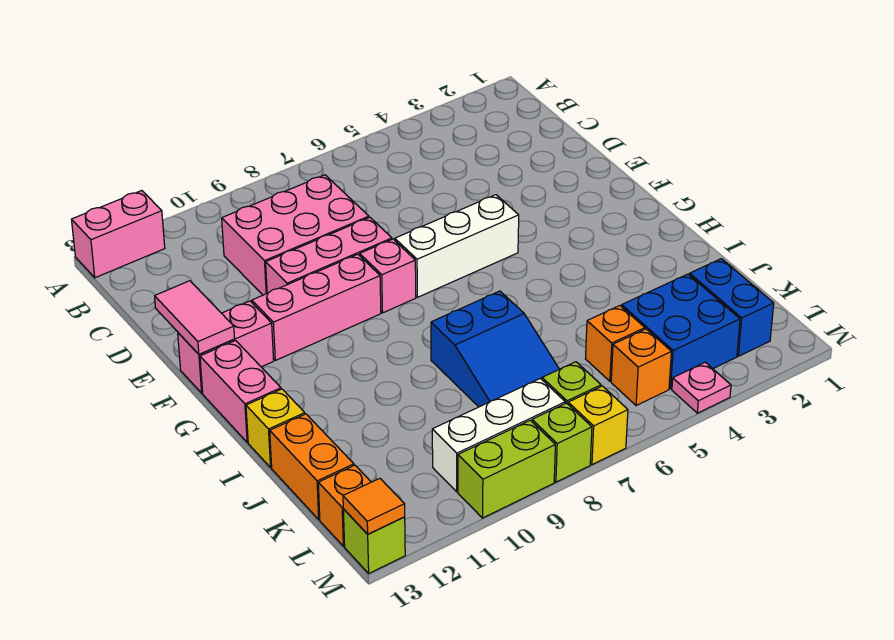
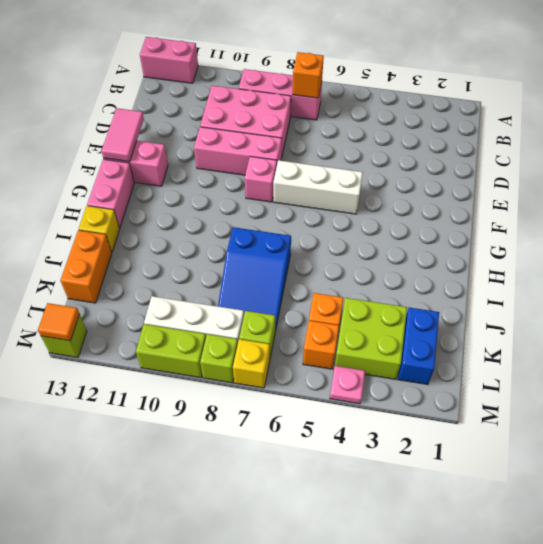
pink brick F9:F11 level 1 -> pink brick B7:B9 level 1
blue brick K3:L4 level 1 -> lime brick K3:L4 level 1
orange brick L13 level 1 -> orange brick B7 level 2

